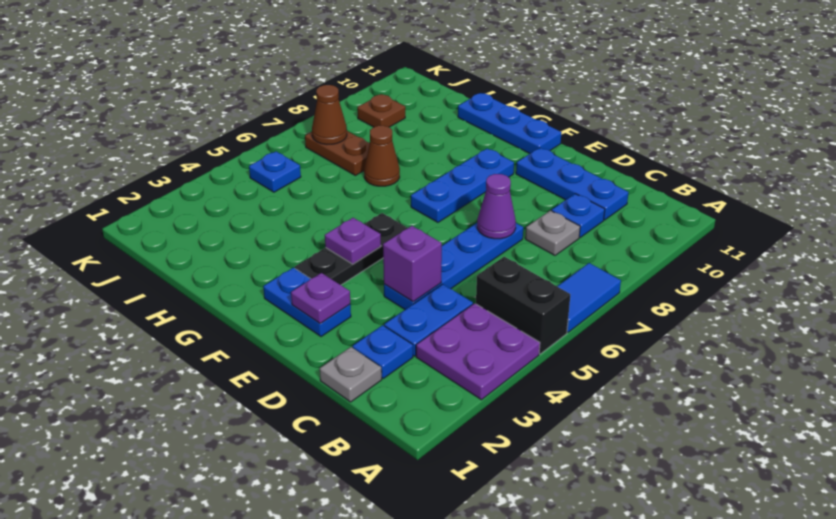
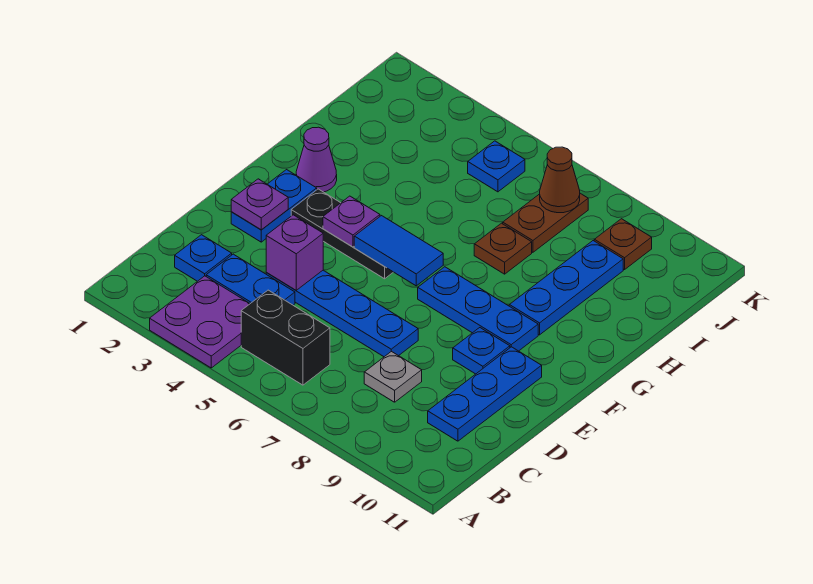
black brick A5:B5 level 1 -> black brick B5:B6 level 1
blue tile A6:A7 level 1 -> blue tile F5:F6 level 2
grey plate C1 level 1 -> none
blue plate C9 level 1 -> blue plate E9 level 1
purple cone D7 level 2 -> purple cone G2 level 1
blue plate F11:H11 level 1 -> blue plate G9:I9 level 1
brown cone H7 level 1 -> brown plate H7 level 1

